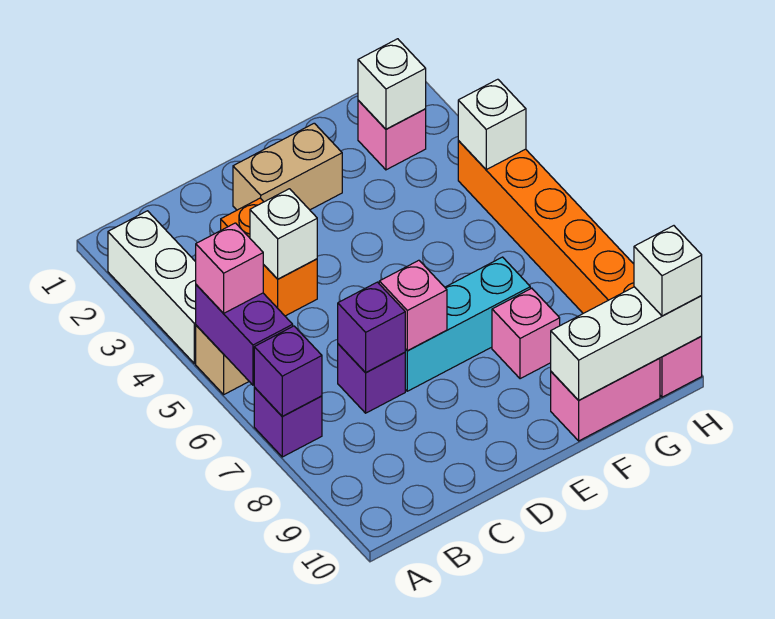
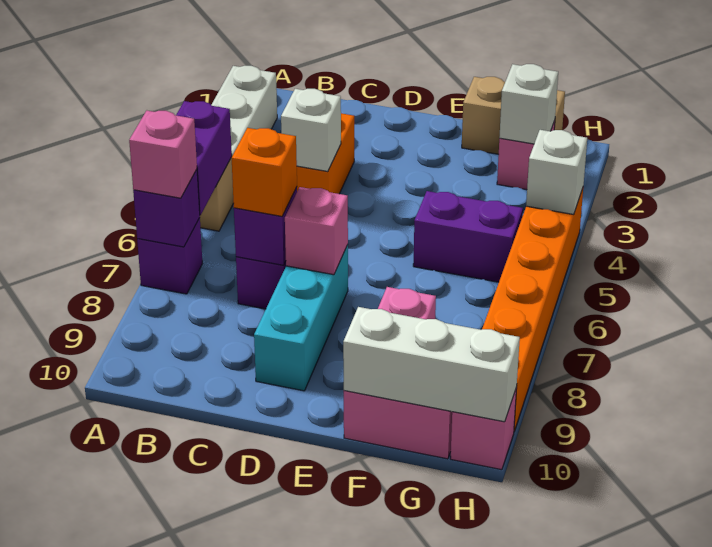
pink brick A5 level 3 -> pink brick A7 level 3
none -> orange brick C7 level 3
tan brick D2:E2 level 1 -> tan brick F1:G1 level 1
cyan brick D7:F7 level 1 -> cyan brick D7:D9 level 1
none -> purple brick F5:G5 level 1
white brick H10 level 3 -> none

